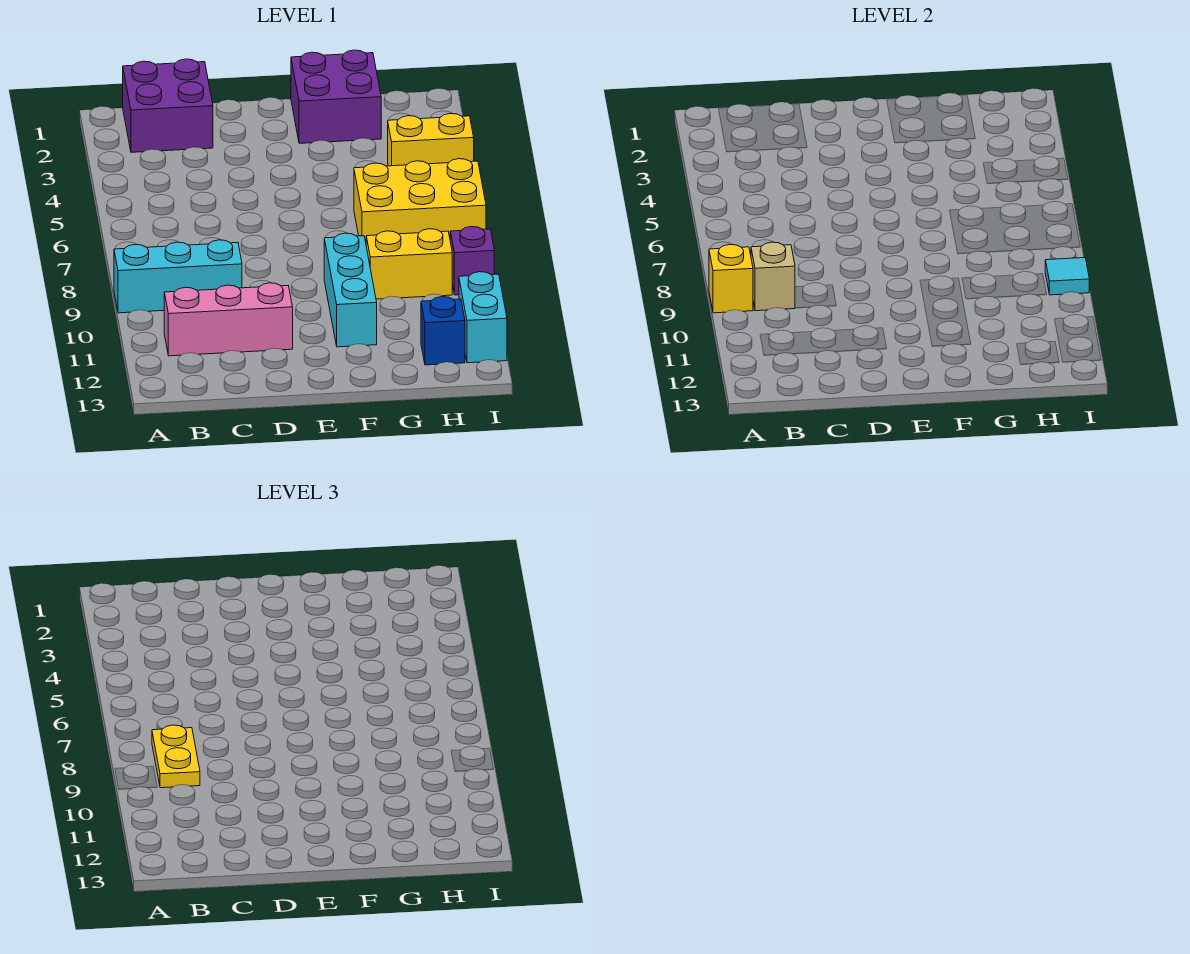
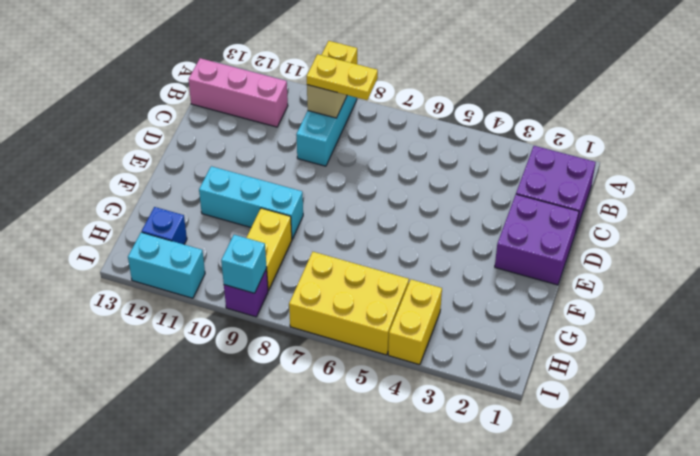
pink brick B11:D11 level 1 -> pink brick B11:B13 level 1
purple brick F1:G2 level 1 -> purple brick D1:E2 level 1
yellow brick G6:I7 level 1 -> yellow brick H5:I7 level 1
cyan tile I9 level 2 -> cyan brick I9 level 2

